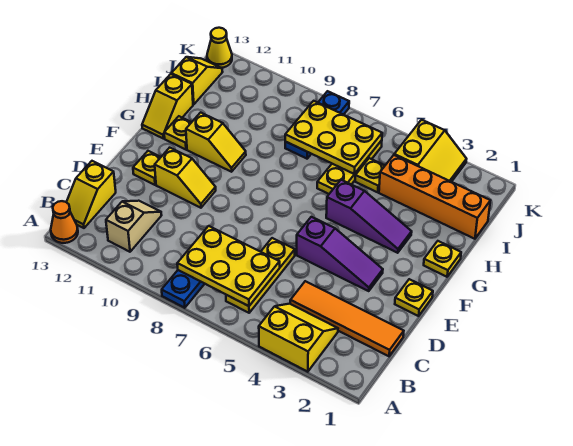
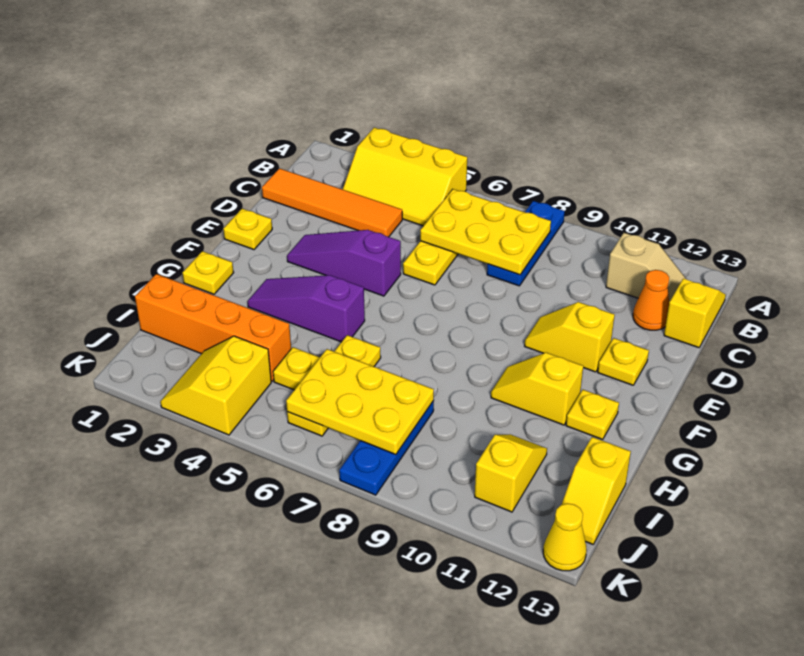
yellow slope A3:B4 level 1 top A -> yellow slope A3:B5 level 1 top A
orange cone A13 level 1 -> orange cone C12 level 1
tan slope B11:C11 level 1 top B -> tan slope B11:B12 level 1 top 11
yellow slope G13:H13 level 1 top H -> yellow slope I11:J11 level 1 top J

